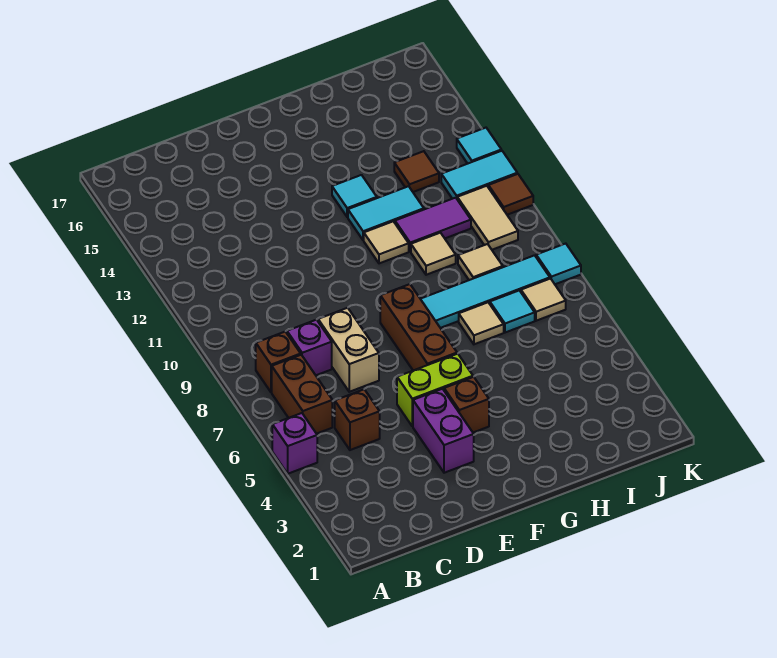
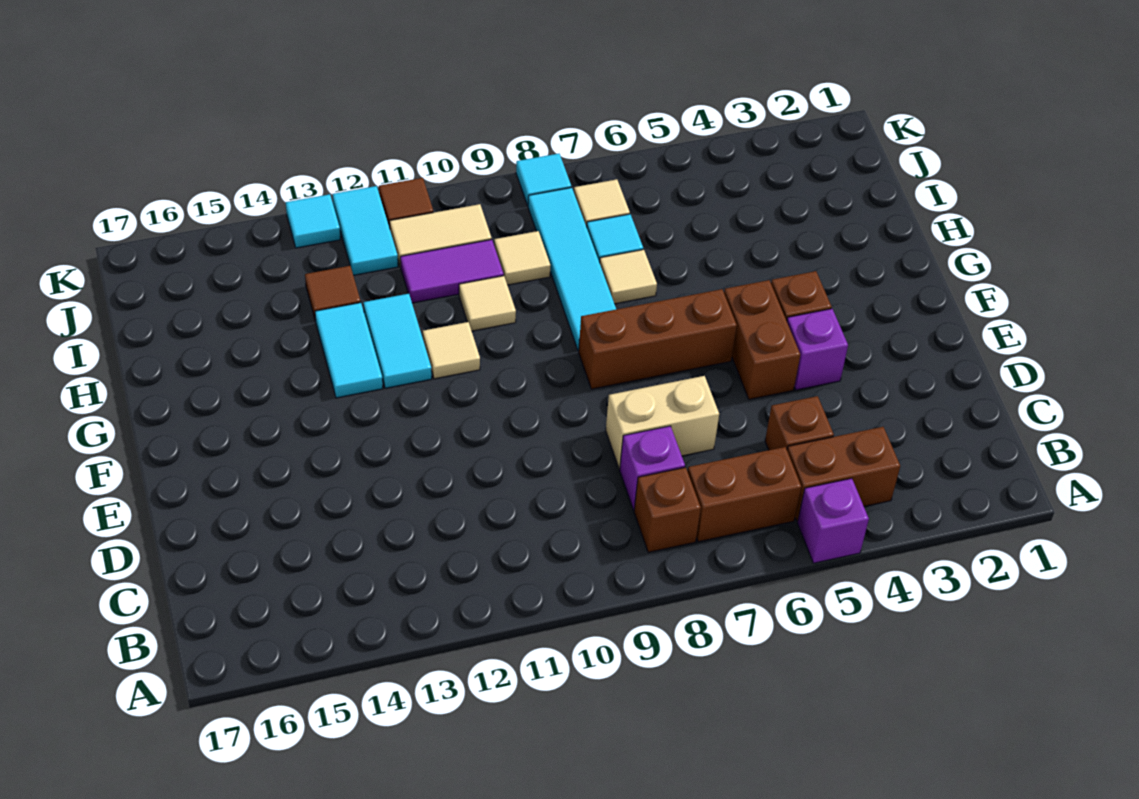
none -> brown brick B4:B5 level 1
purple brick E3:E4 level 1 -> purple brick E4 level 1
lime brick E5:F5 level 1 -> brown brick E5:F5 level 1
cyan tile G13 level 1 -> cyan tile G13:H13 level 1
purple tile H11:I11 level 1 -> purple tile I10:I11 level 1

